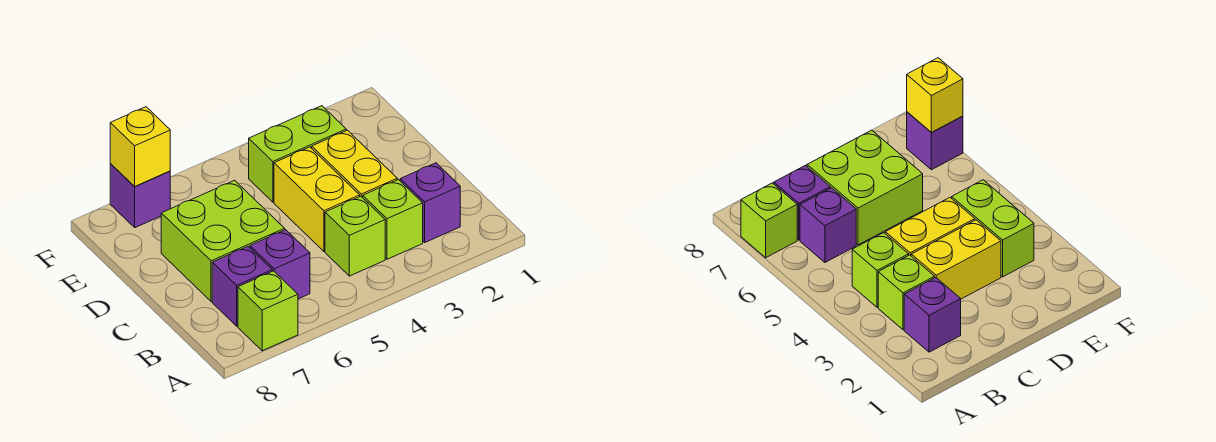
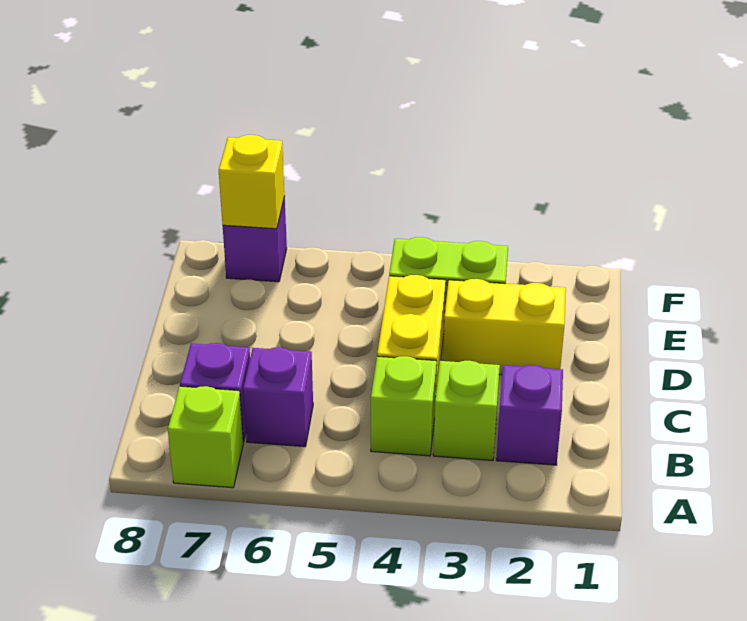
yellow brick C3:D3 level 1 -> yellow brick D2:D3 level 1
lime brick C6:D7 level 1 -> none

